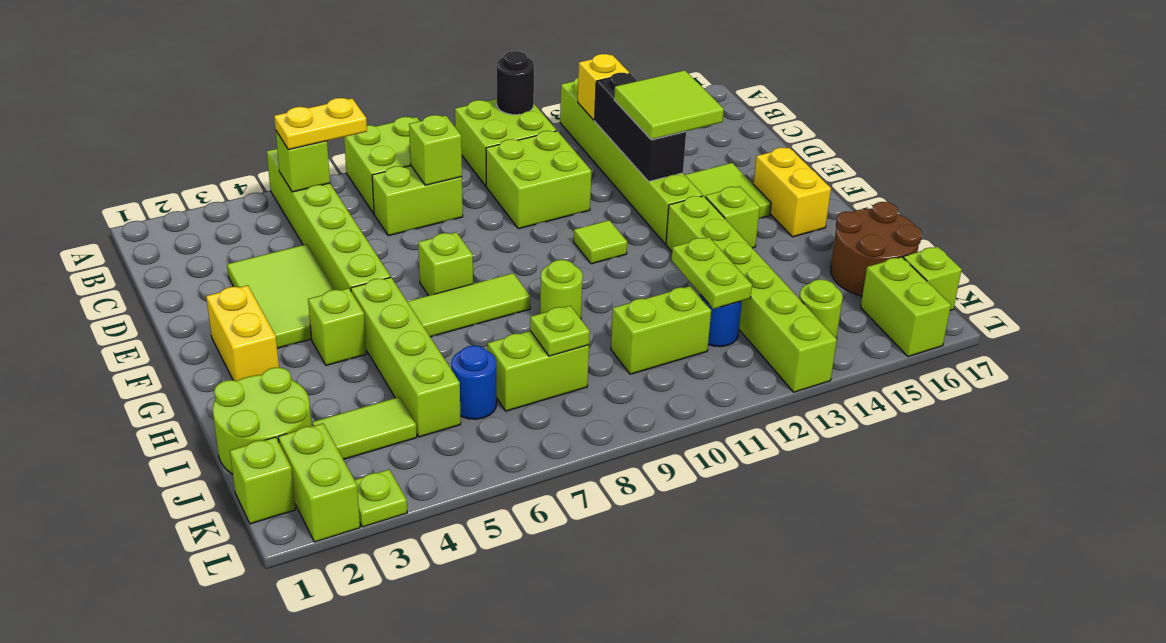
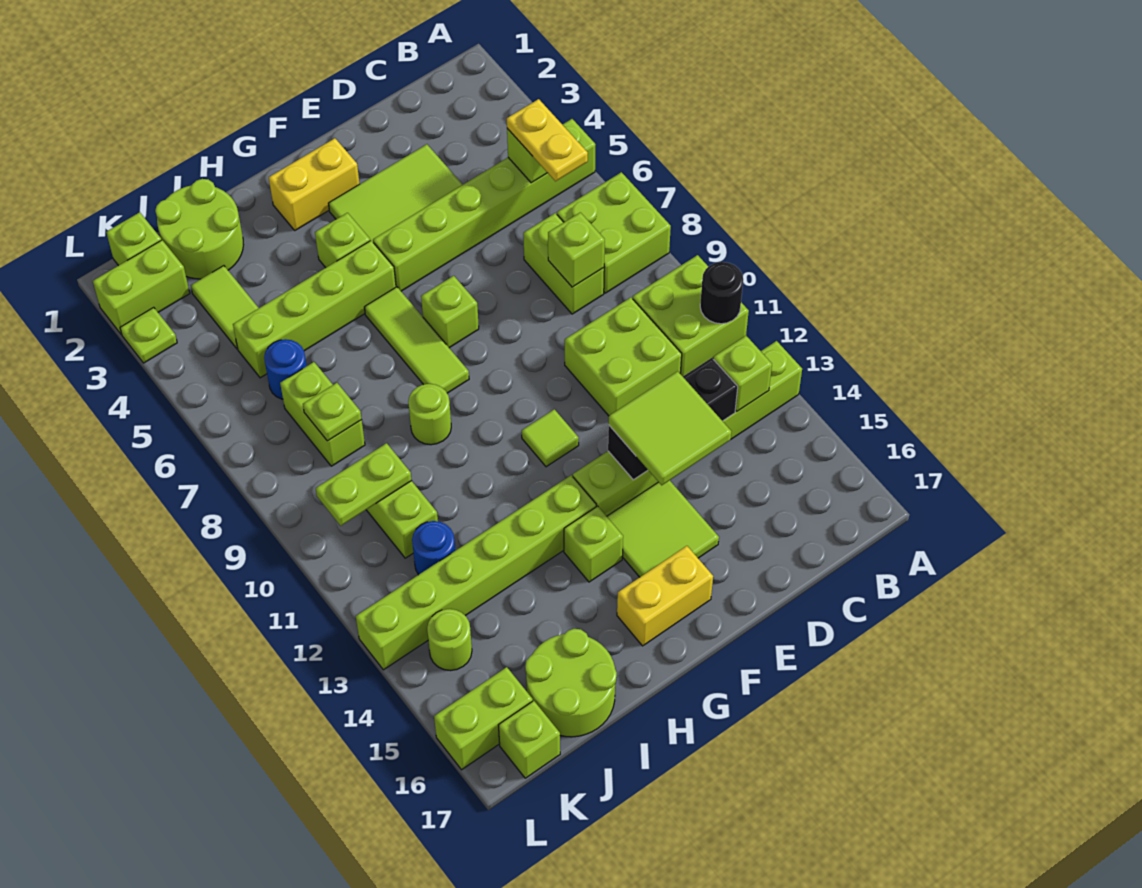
yellow brick B13 level 2 -> lime brick B13 level 2
lime plate I12:J12 level 2 -> lime plate J10:K10 level 2
brown round brick I16:J17 level 1 -> lime round brick I16:J17 level 1

